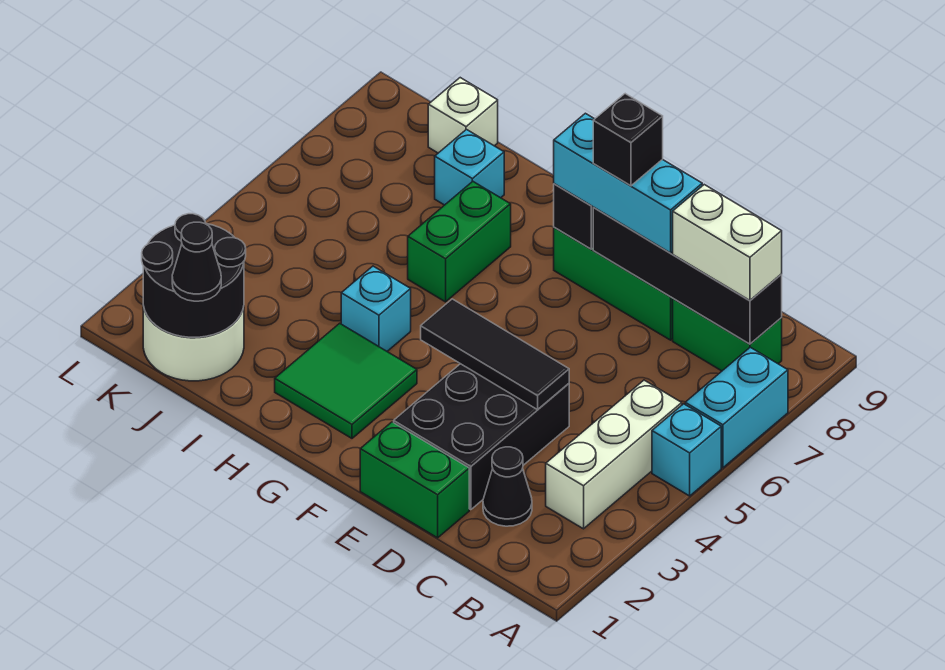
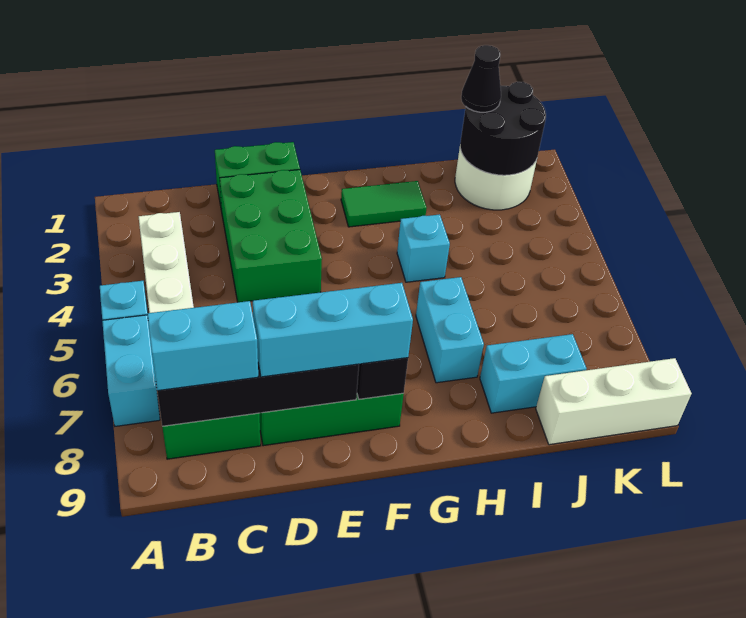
white brick B8:C8 level 3 -> cyan brick B8:C8 level 3
black cone C2 level 1 -> none
black brick D2:E4 level 1 -> green brick D2:E4 level 1
black tile D4:F4 level 2 -> none
black brick E8 level 4 -> none
green tile G2:H3 level 1 -> green tile G2:H2 level 1
green brick H6:H7 level 1 -> cyan brick H6:H7 level 1
cyan brick I8 level 1 -> cyan brick I8:J8 level 1
white brick J9 level 1 -> white brick J9:L9 level 1

